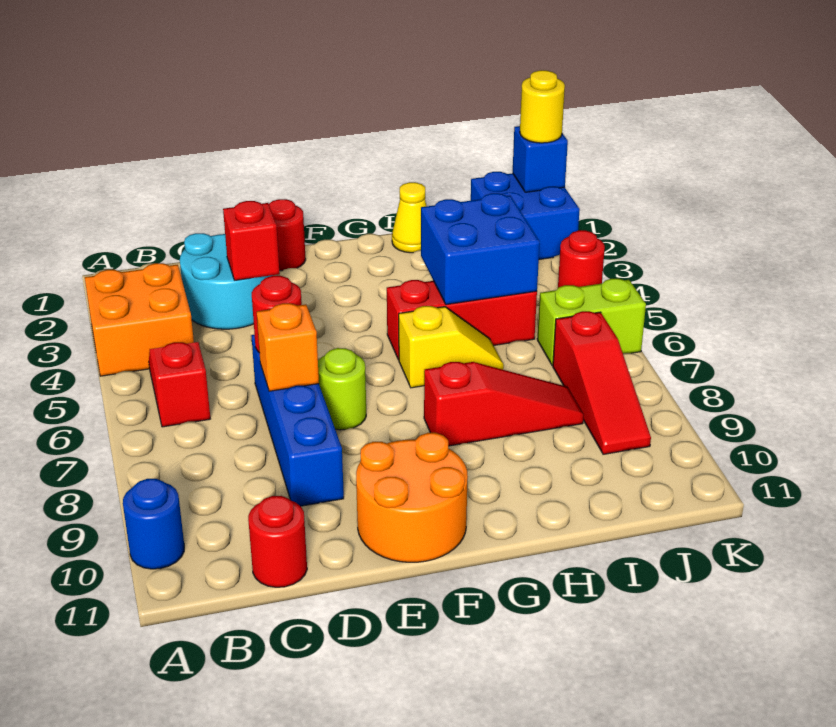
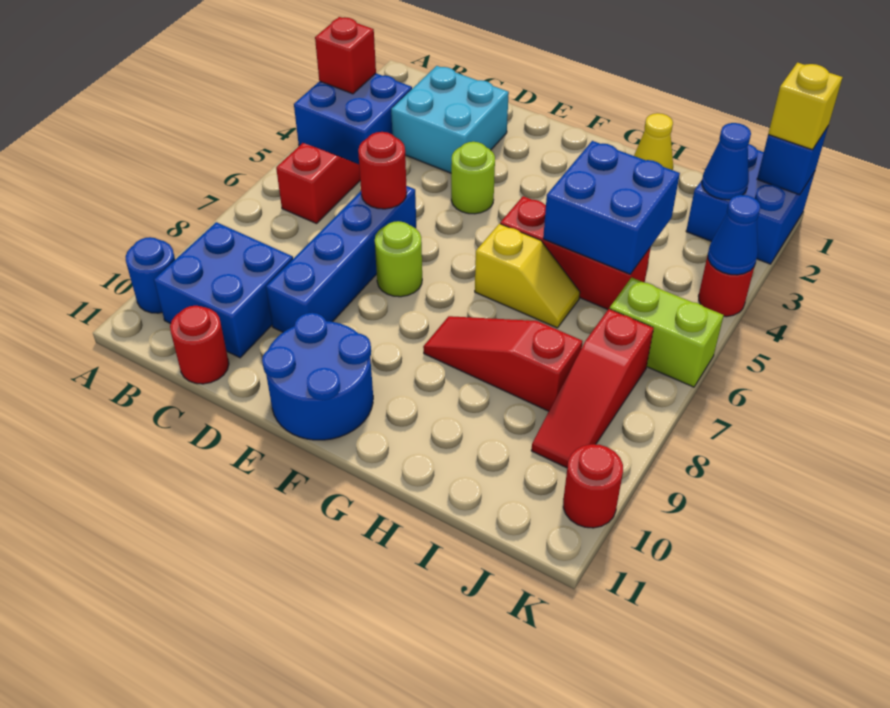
orange brick A3:B4 level 1 -> blue brick A3:B4 level 1
none -> blue brick B9:C10 level 1
cyan round brick C2:D3 level 1 -> cyan brick C2:D3 level 1
red brick D3 level 2 -> red brick A3 level 2
orange brick D7 level 2 -> none
red round brick E1 level 1 -> red round brick K10 level 1
none -> lime round brick E4 level 1
orange round brick E10:F11 level 1 -> blue round brick E10:F11 level 1
red slope G8:I8 level 1 top G -> red slope G8:I8 level 1 top I
none -> blue cone J2 level 2
yellow round brick K1 level 3 -> yellow brick K1 level 3
none -> blue cone K4 level 2

